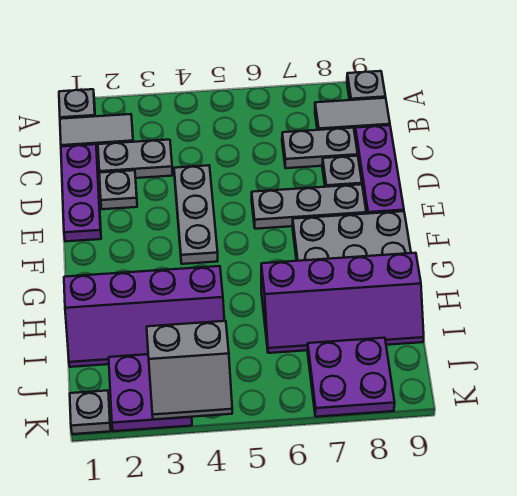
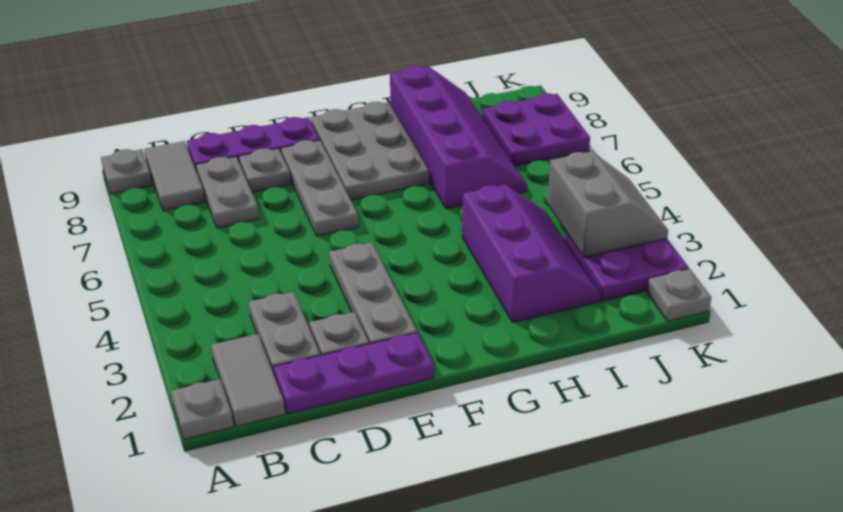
grey plate D4:F4 level 1 -> grey plate E2:E4 level 1
purple slope H1:I4 level 1 top H -> purple slope H2:I4 level 1 top H

